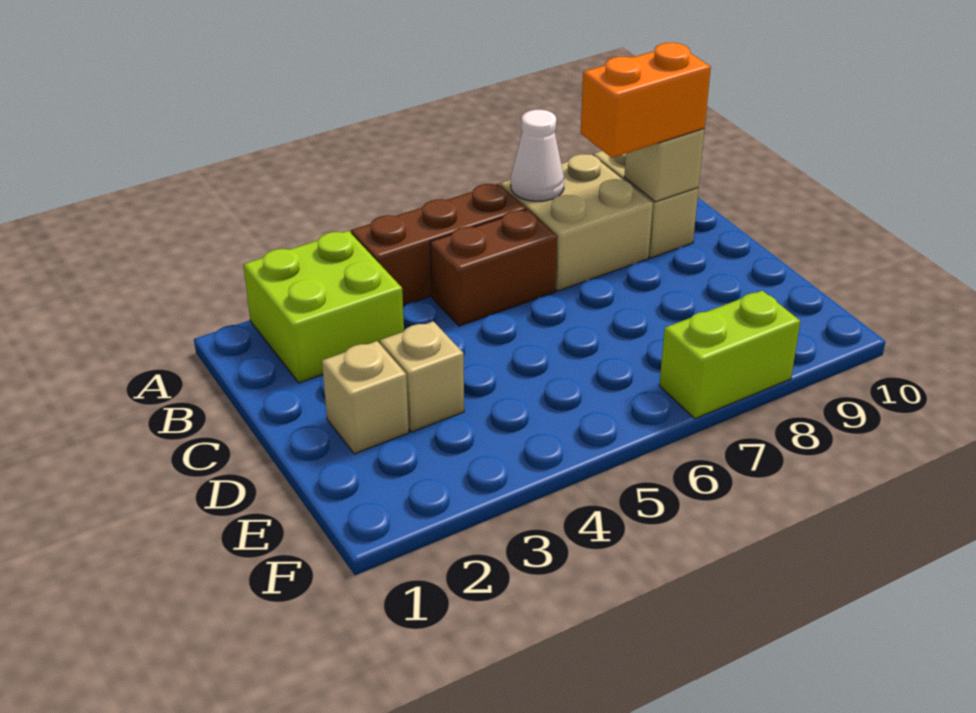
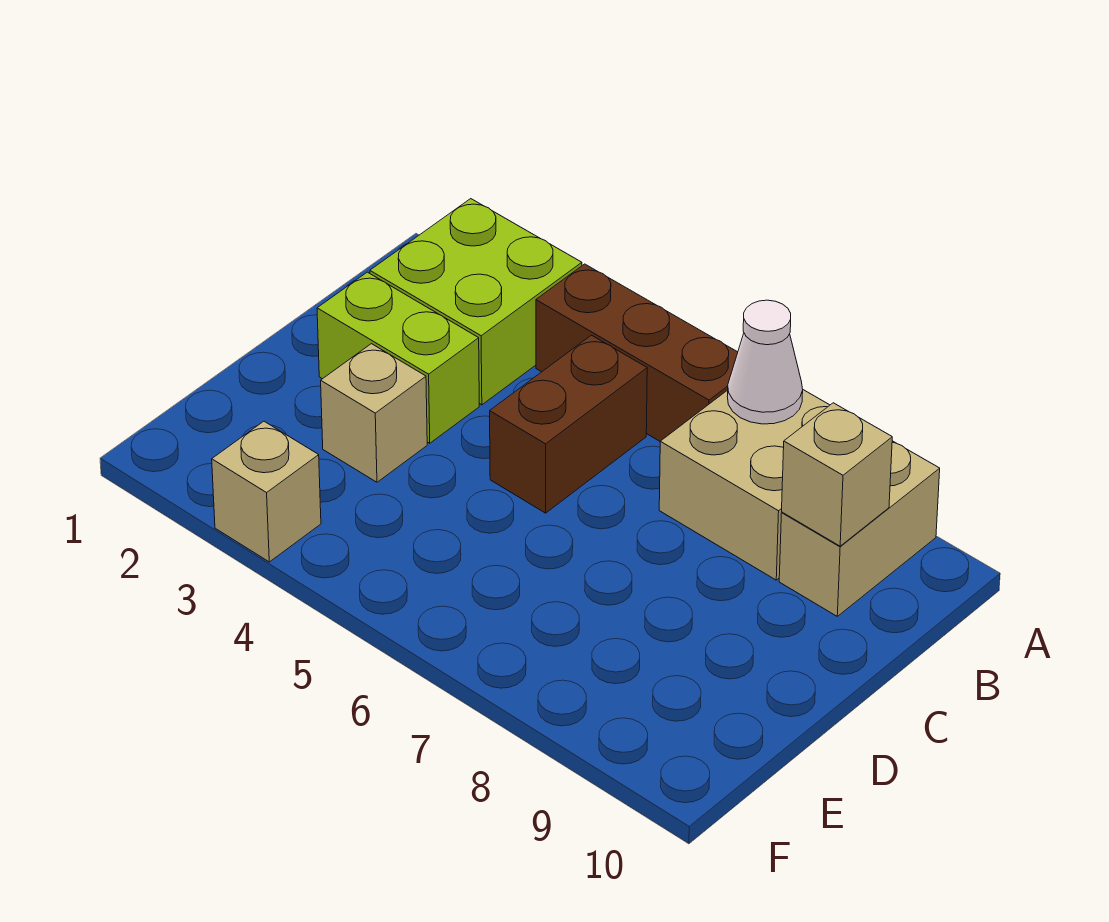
brown brick B5:B6 level 1 -> brown brick B5:C5 level 1
orange brick B8:B9 level 3 -> none
tan brick D2 level 1 -> tan brick F3 level 1
lime brick F7:F8 level 1 -> lime brick C2:C3 level 1

